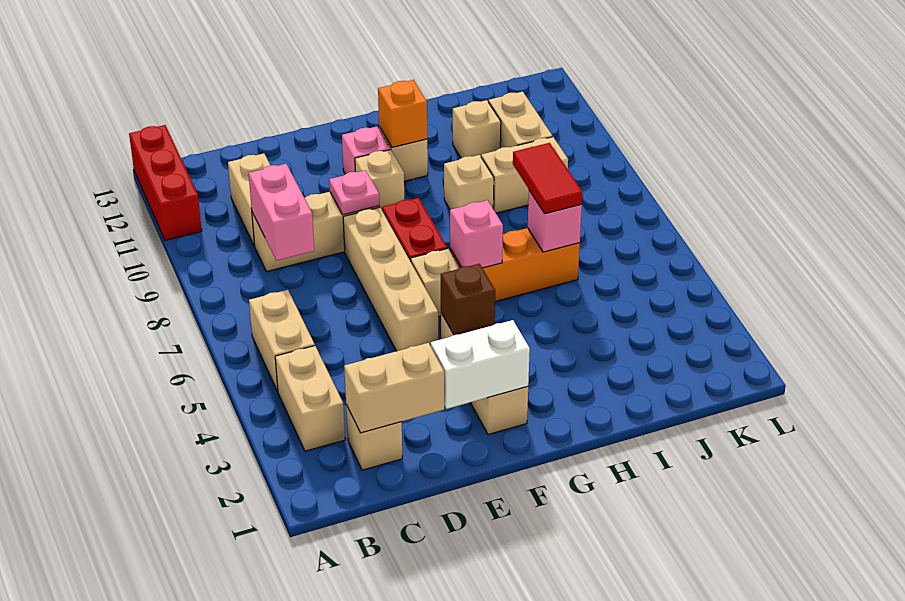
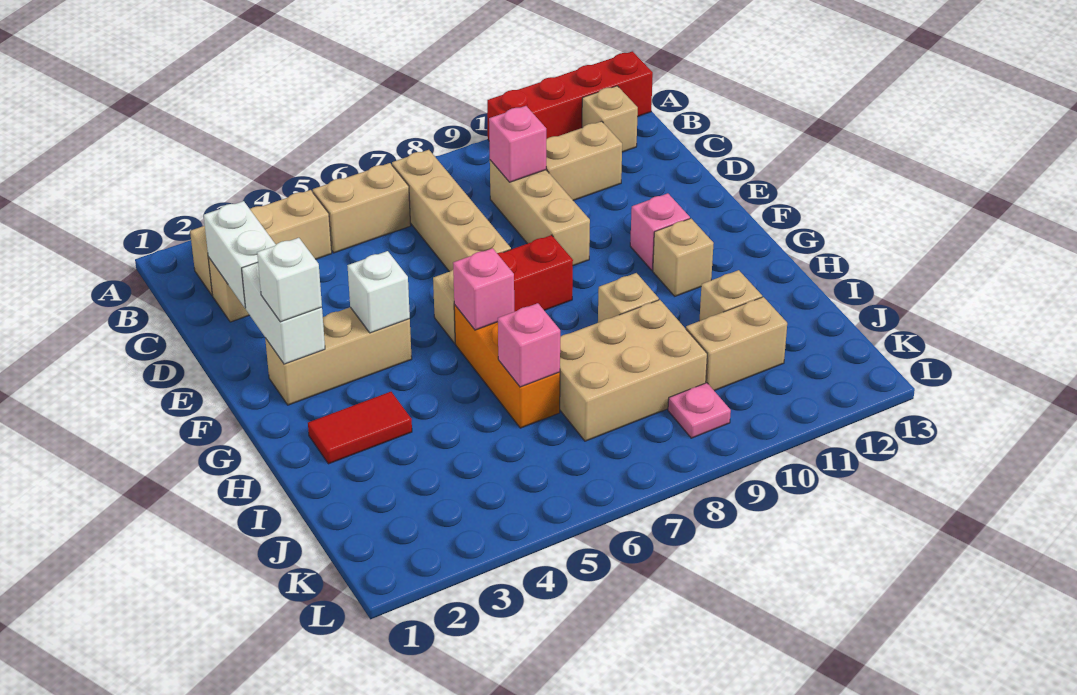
red brick A11:A13 level 1 -> red brick A10:A13 level 1
tan brick B3:B4 level 1 -> tan brick B2:B4 level 1
tan brick C2:D2 level 2 -> white brick C2:D2 level 2
pink brick C8:C9 level 2 -> pink brick C9 level 2
tan brick E5:E8 level 1 -> tan brick B7:E7 level 1
pink plate E9 level 2 -> pink plate K9 level 1
none -> white brick F2 level 3
brown brick F4 level 2 -> white brick F4 level 2
tan brick F10 level 1 -> tan brick B12 level 1
orange brick G11 level 2 -> none
red tile I6:I7 level 3 -> red tile H2:H3 level 1
tan brick I9:J9 level 1 -> tan brick I7:J9 level 1

